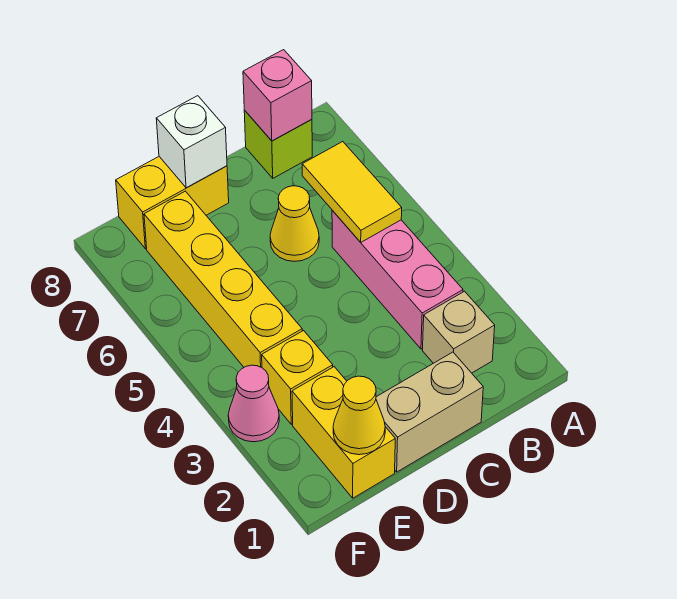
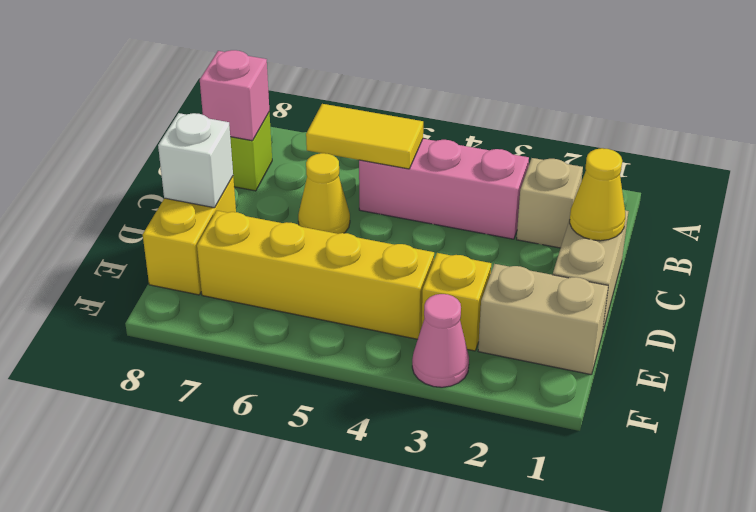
yellow brick E1:E2 level 1 -> tan brick E1:E2 level 1
yellow cone E1 level 2 -> yellow cone C1 level 2

